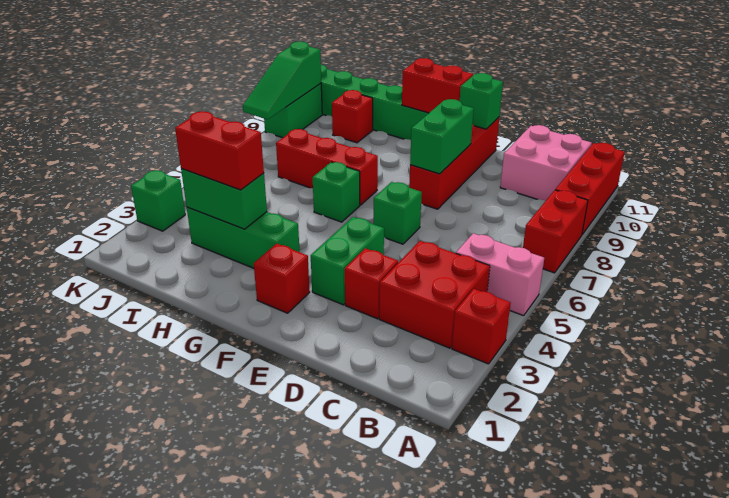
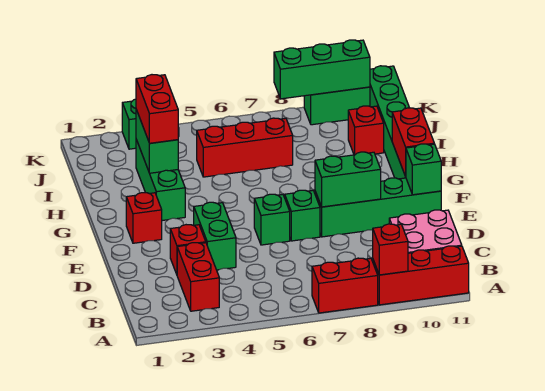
red brick A3 level 1 -> red brick A9 level 2
pink brick A5:B5 level 1 -> none
red brick B3:C4 level 1 -> red brick B3:C3 level 1
green brick E3:E4 level 1 -> green brick D4:E4 level 1
red brick E8:E11 level 1 -> green brick E8:E11 level 1
green brick G6 level 1 -> green brick E7 level 1
red brick G7:I7 level 1 -> red brick I5:I7 level 1
green slope K8:K10 level 2 top 10 -> green brick K8:K10 level 2

